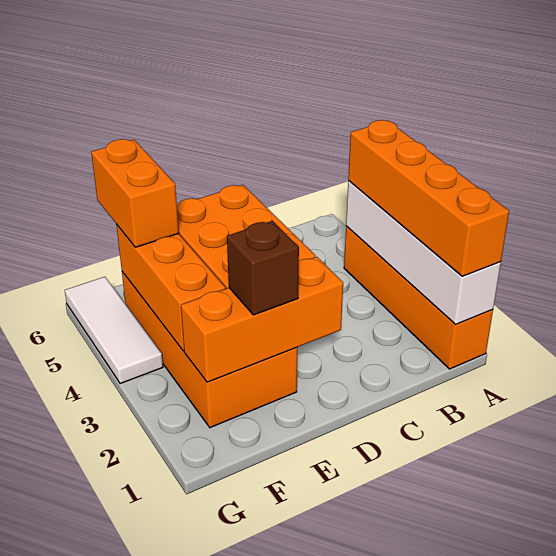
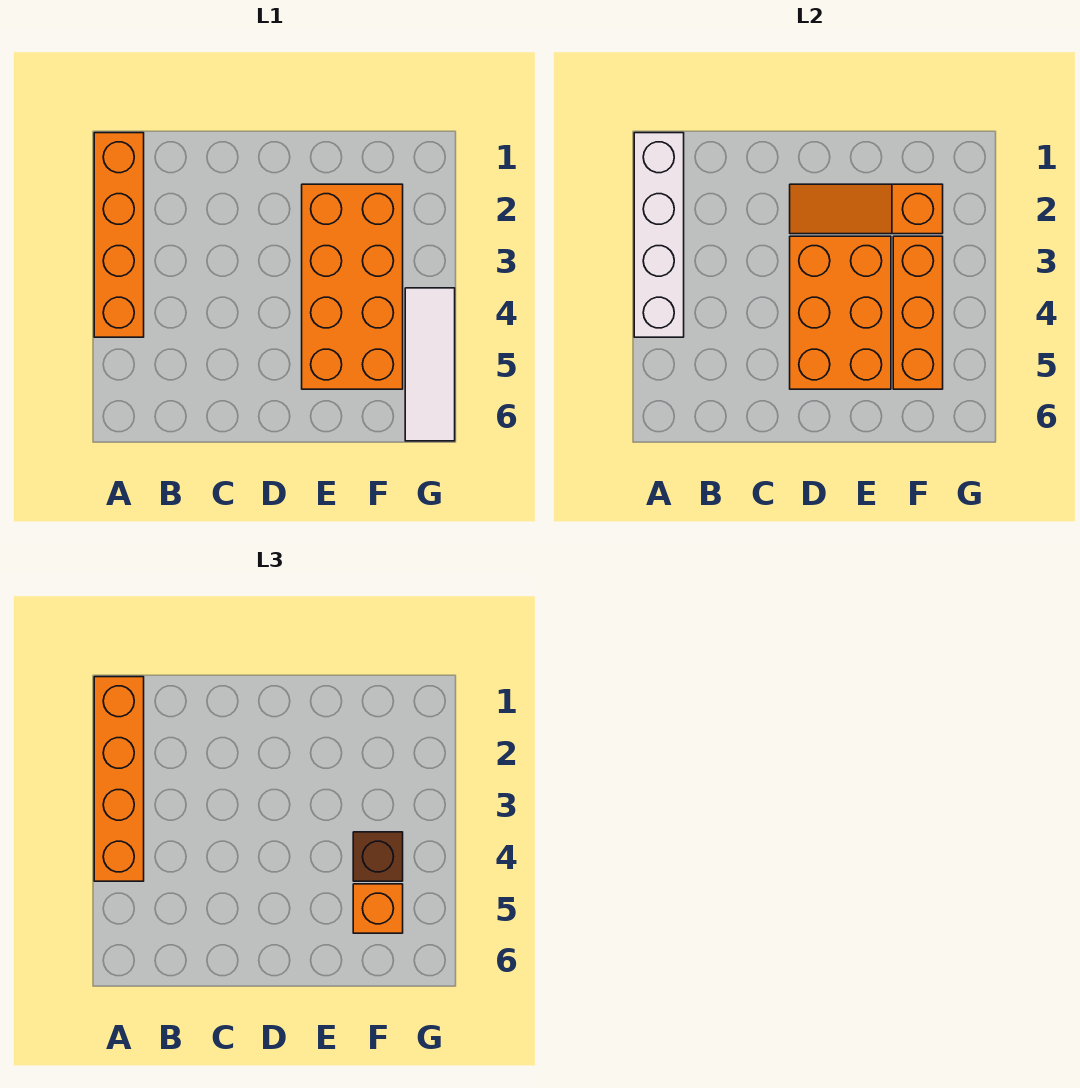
orange brick D2:F2 level 2 -> orange slope D2:F2 level 2 top F
brown brick E2 level 3 -> brown brick F4 level 3
orange brick F5:F6 level 3 -> orange brick F5 level 3

